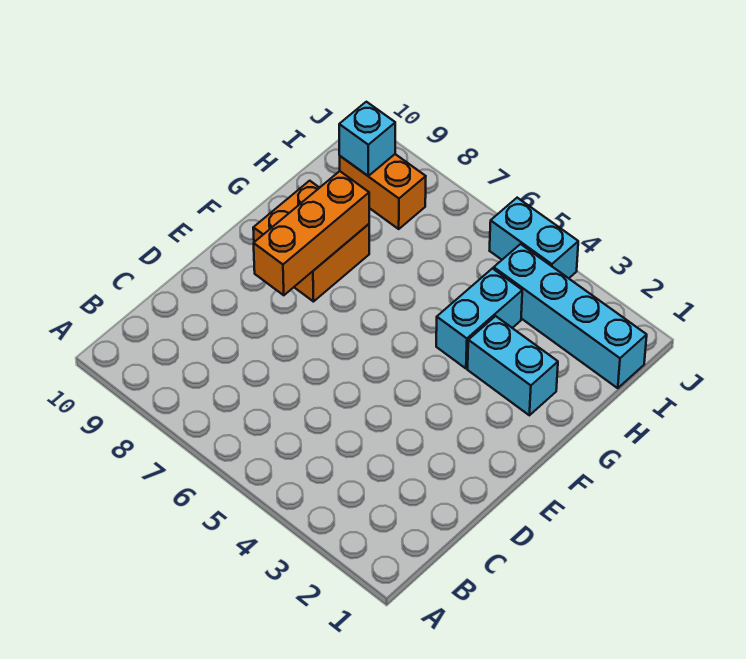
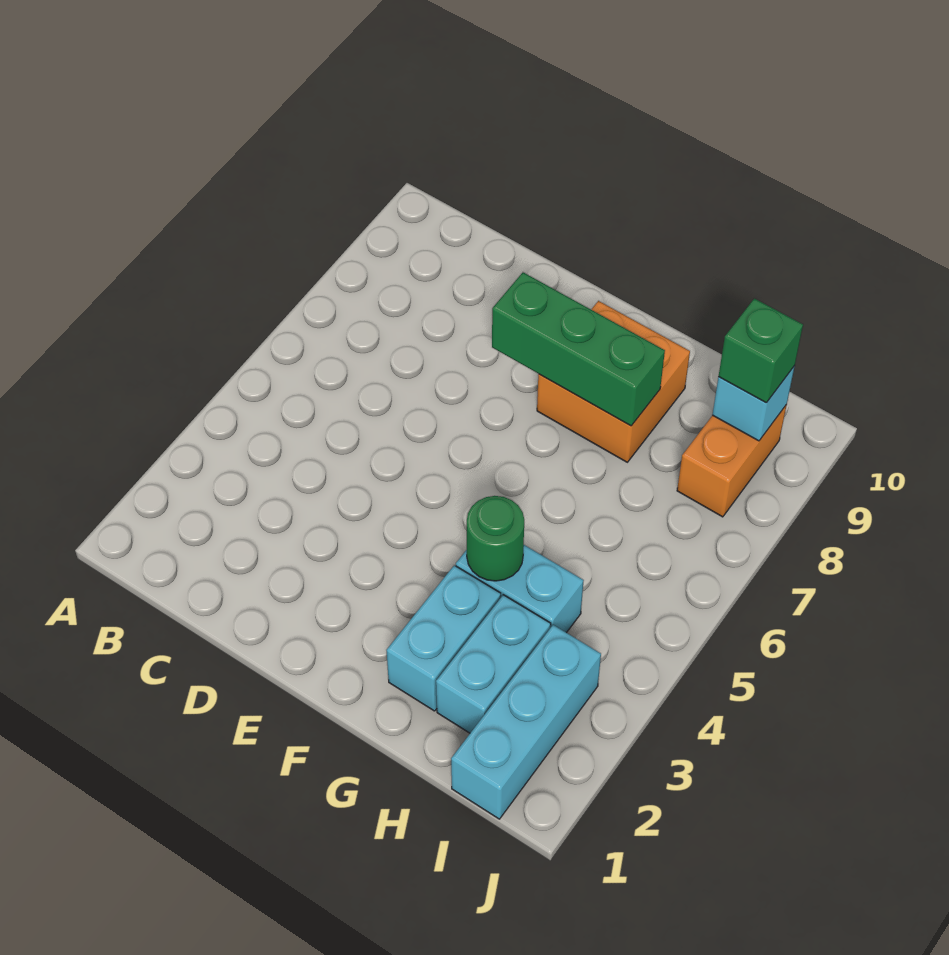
orange brick E8:G8 level 2 -> green brick E8:G8 level 2
none -> green round brick G4 level 2
cyan brick I1:I4 level 1 -> cyan brick I1:I3 level 1
none -> green brick I9 level 3
cyan brick J4:J5 level 1 -> cyan brick H2:H3 level 1

